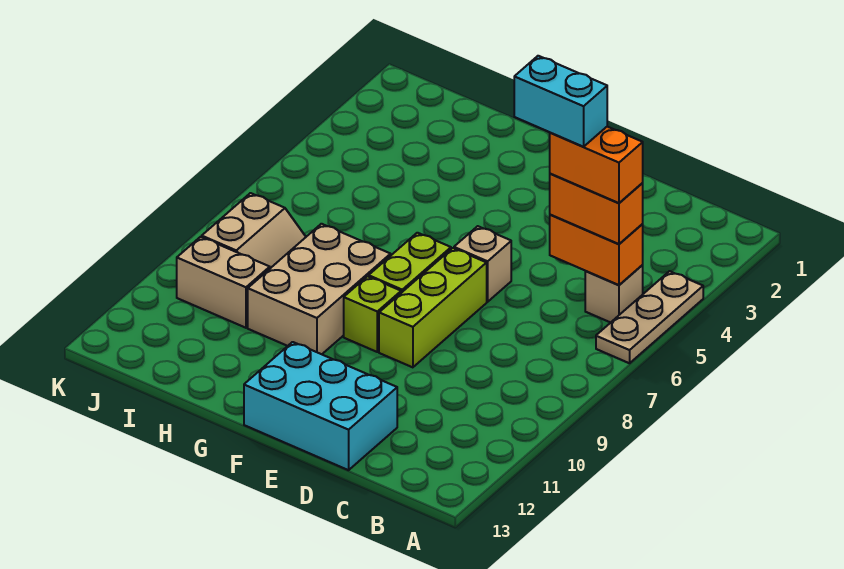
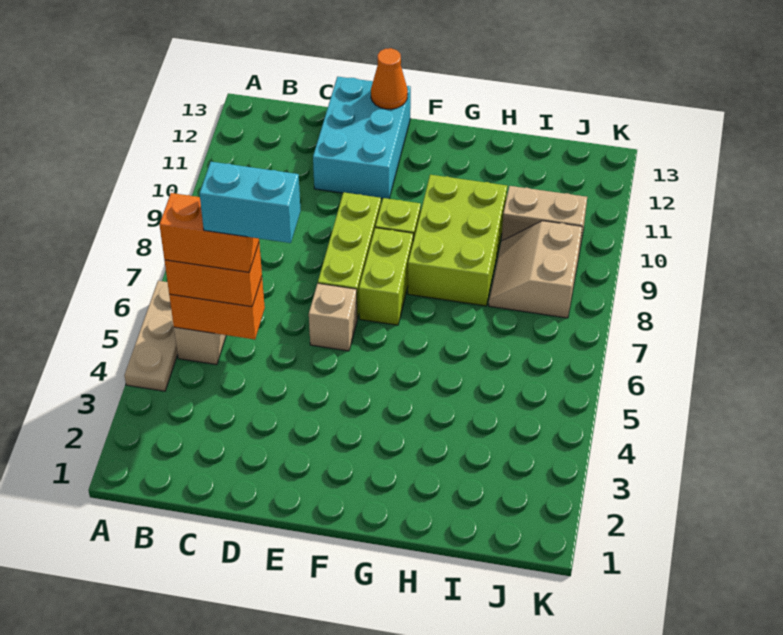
cyan brick D12:F13 level 1 -> cyan brick D11:E13 level 1
none -> orange cone E13 level 2
tan brick G8:H10 level 1 -> lime brick G8:H10 level 1

